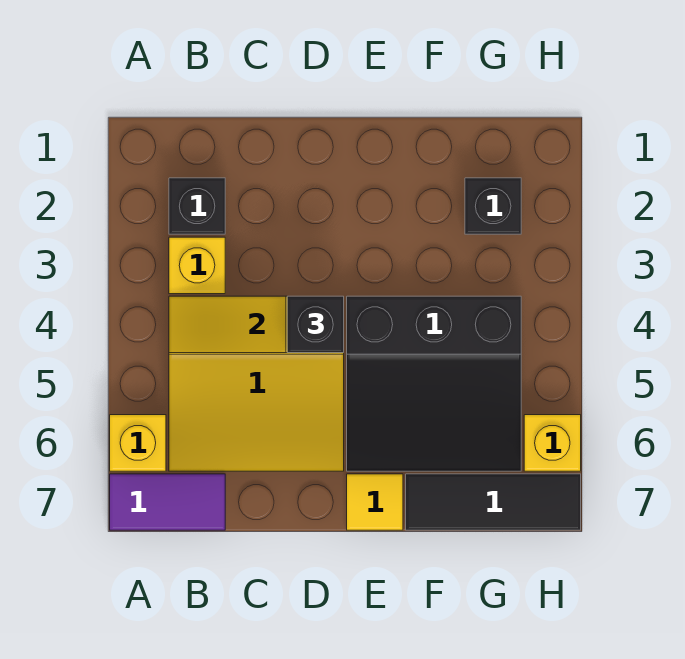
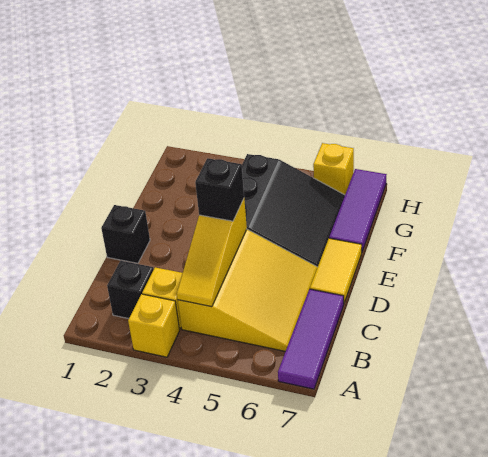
yellow brick A6 level 1 -> yellow brick A3 level 1
purple tile A7:B7 level 1 -> purple tile A7:C7 level 1
yellow tile E7 level 1 -> yellow tile D7:E7 level 1
black tile F7:H7 level 1 -> purple tile F7:H7 level 1
black brick G2 level 1 -> black brick D1 level 1

